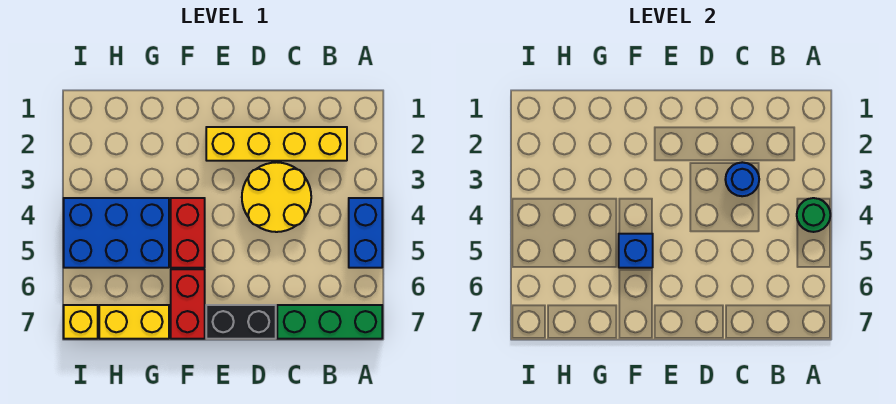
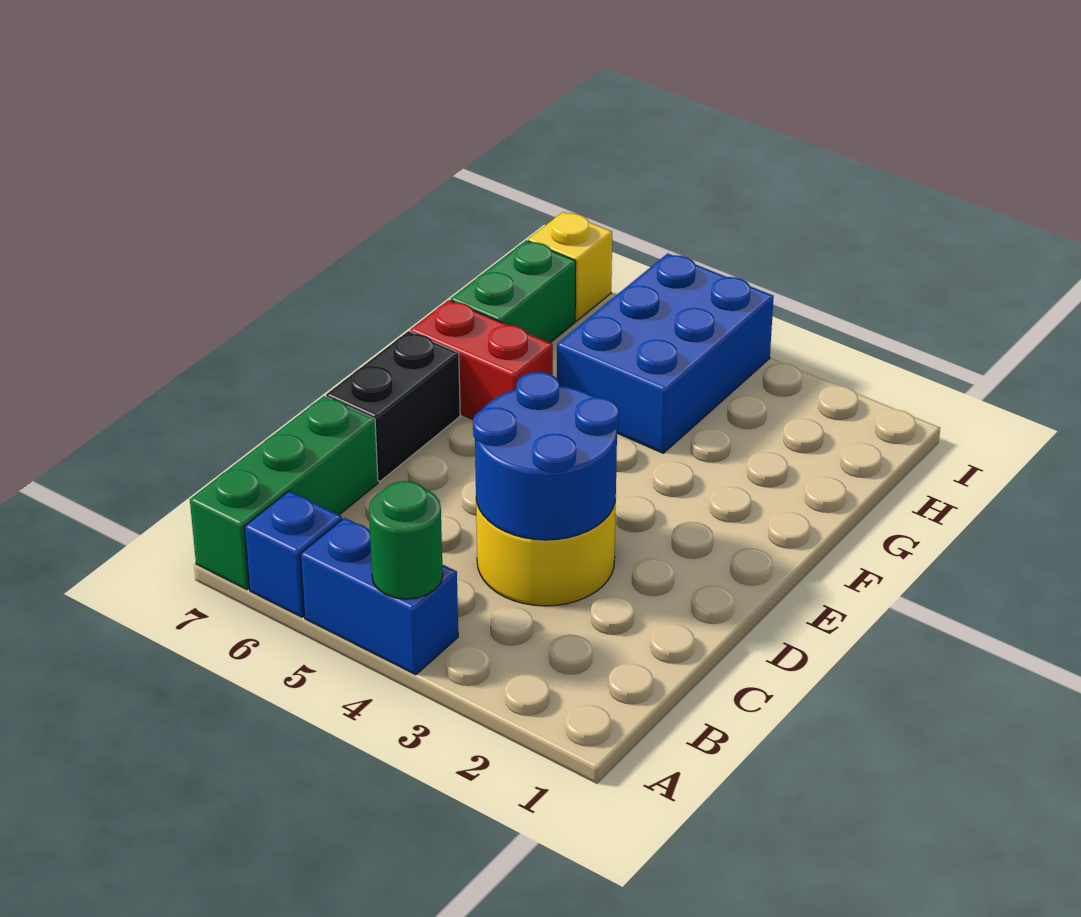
yellow brick B2:E2 level 1 -> none
blue round brick C3 level 2 -> blue round brick C3:D4 level 2
red brick F4:F5 level 1 -> none
blue brick F5 level 2 -> blue brick A6 level 1
yellow brick G7:H7 level 1 -> green brick G7:H7 level 1

